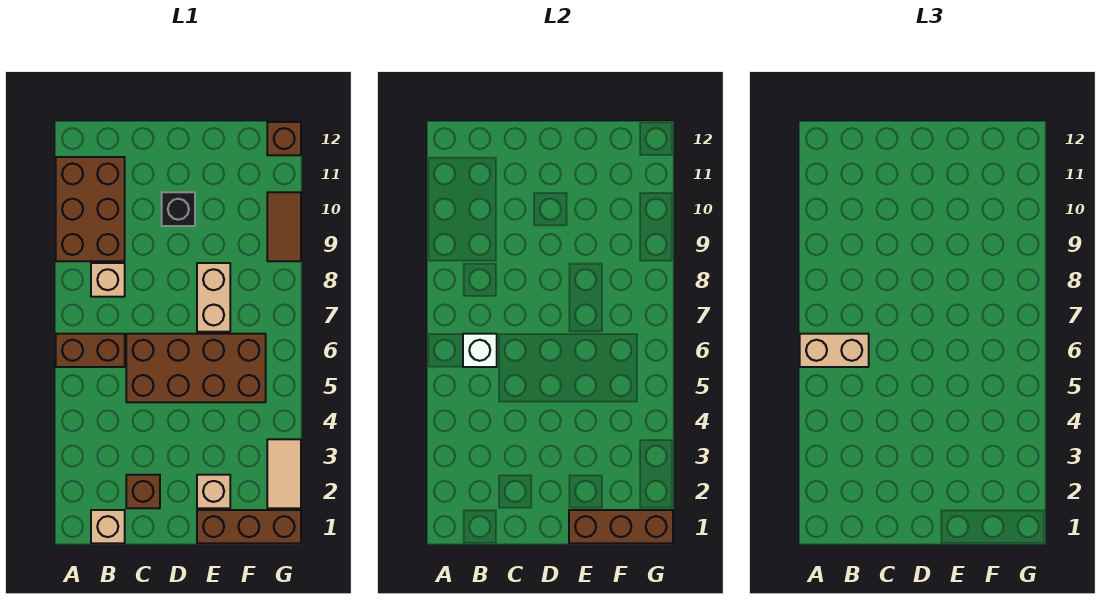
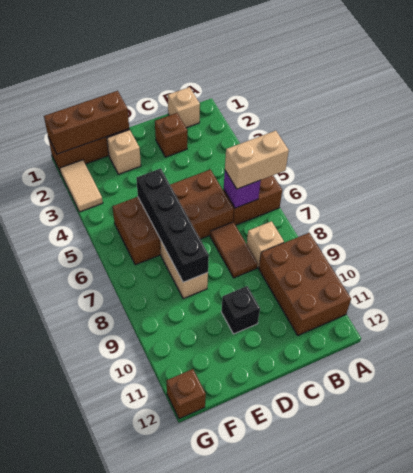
white brick B6 level 2 -> purple brick B6 level 2
none -> black brick E5:E8 level 2
brown tile G9:G10 level 1 -> brown tile C7:C8 level 1

